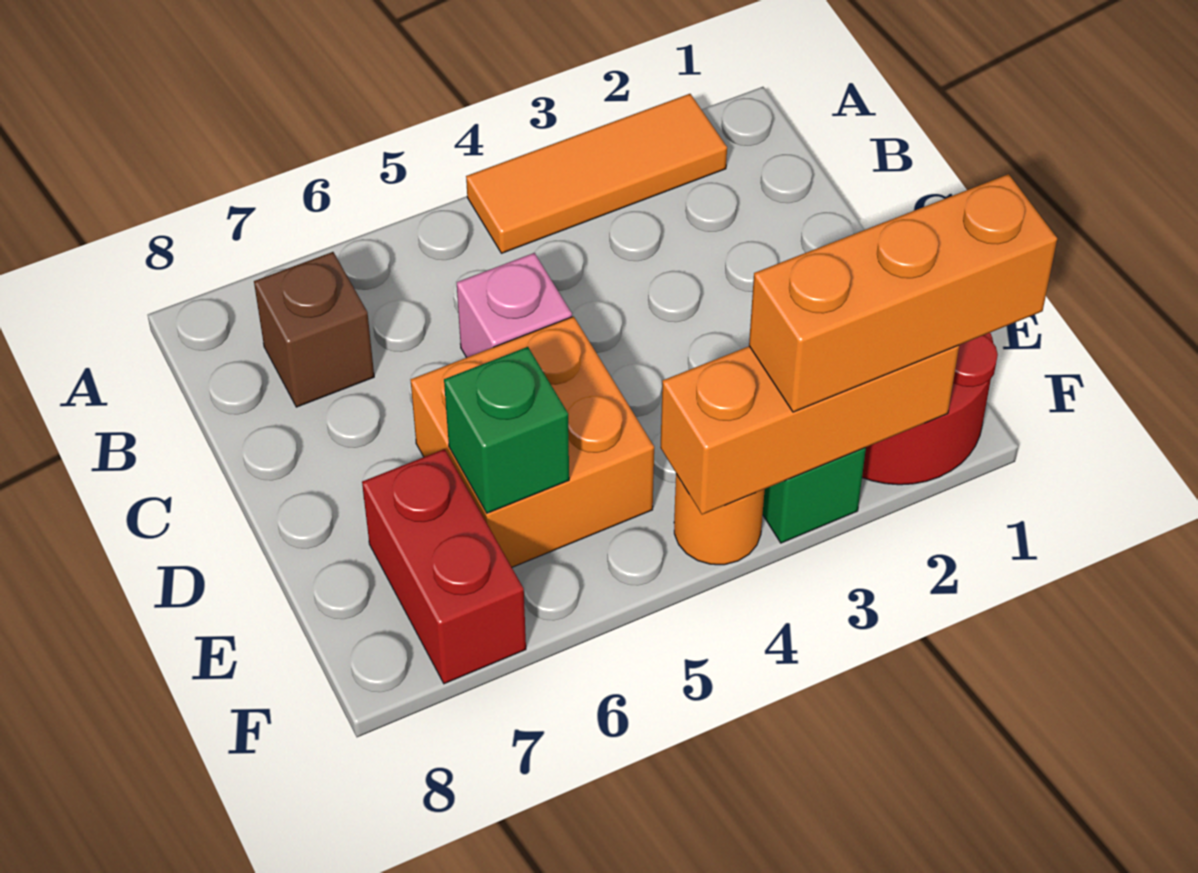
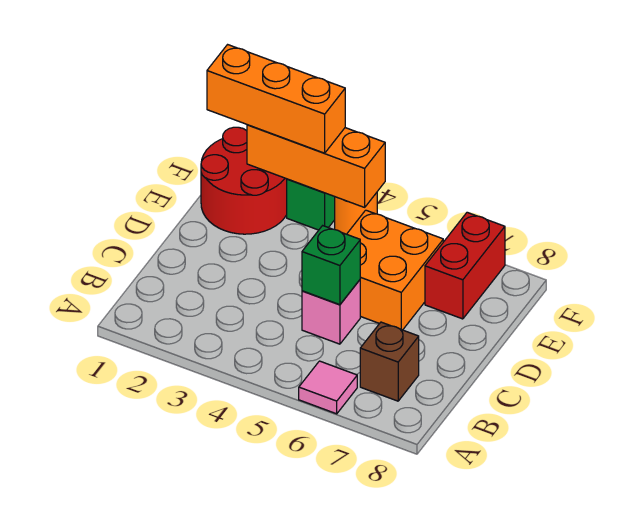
orange tile A2:A4 level 1 -> none
none -> pink tile A6 level 1
green brick E6 level 2 -> green brick C5 level 2

